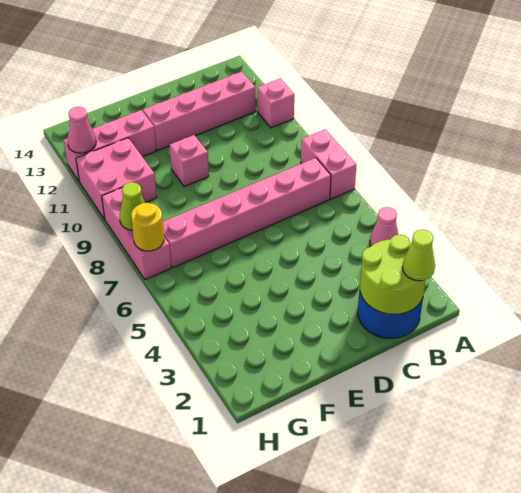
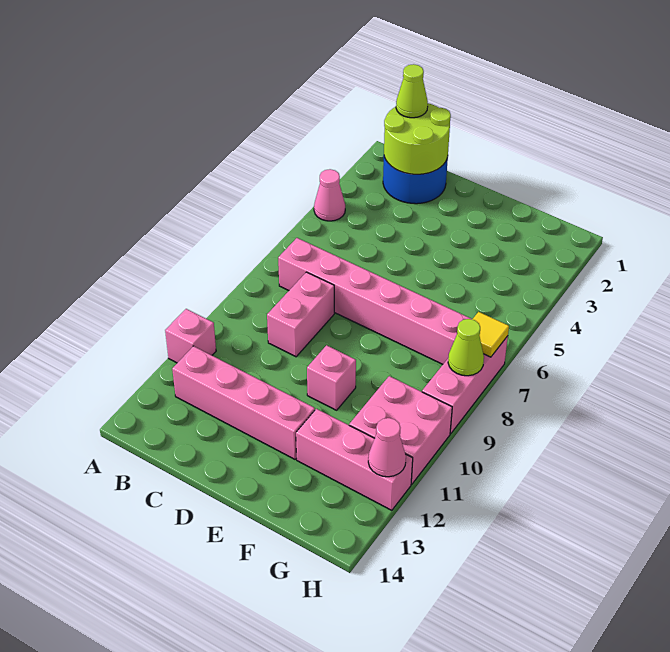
pink brick A7:A8 level 1 -> pink brick C8:C9 level 1
yellow round brick H7 level 2 -> yellow tile H7 level 2

